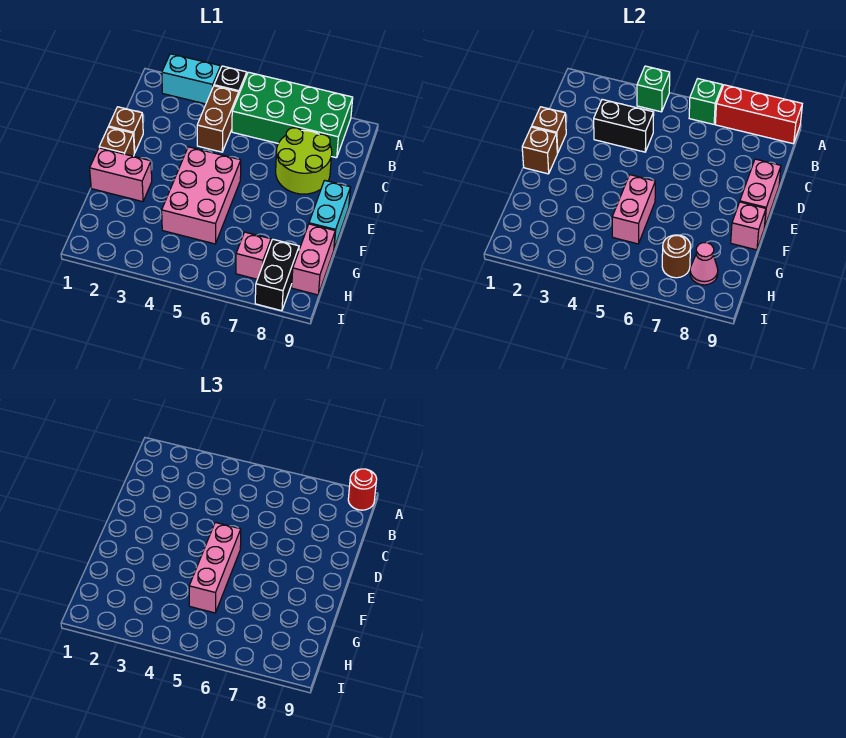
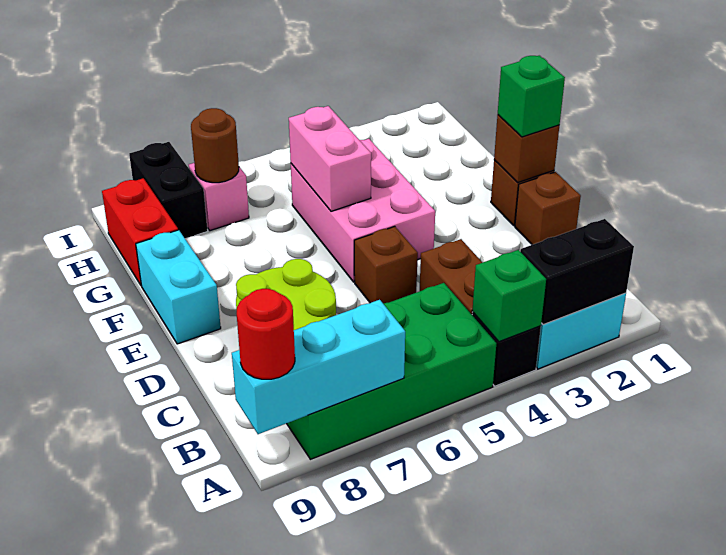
green brick A6 level 2 -> green brick E1 level 3
red brick A7:A9 level 2 -> cyan brick A7:A9 level 2
black brick C3:C4 level 2 -> black brick A2:A3 level 2
brown brick D1 level 2 -> brown brick D5 level 1
pink brick D9:E9 level 2 -> none
pink brick E5:G5 level 3 -> none
pink brick F1:F2 level 1 -> none
pink brick F9 level 2 -> none
pink brick G9:H9 level 1 -> red brick G9:H9 level 1
pink cone H8 level 2 -> none

